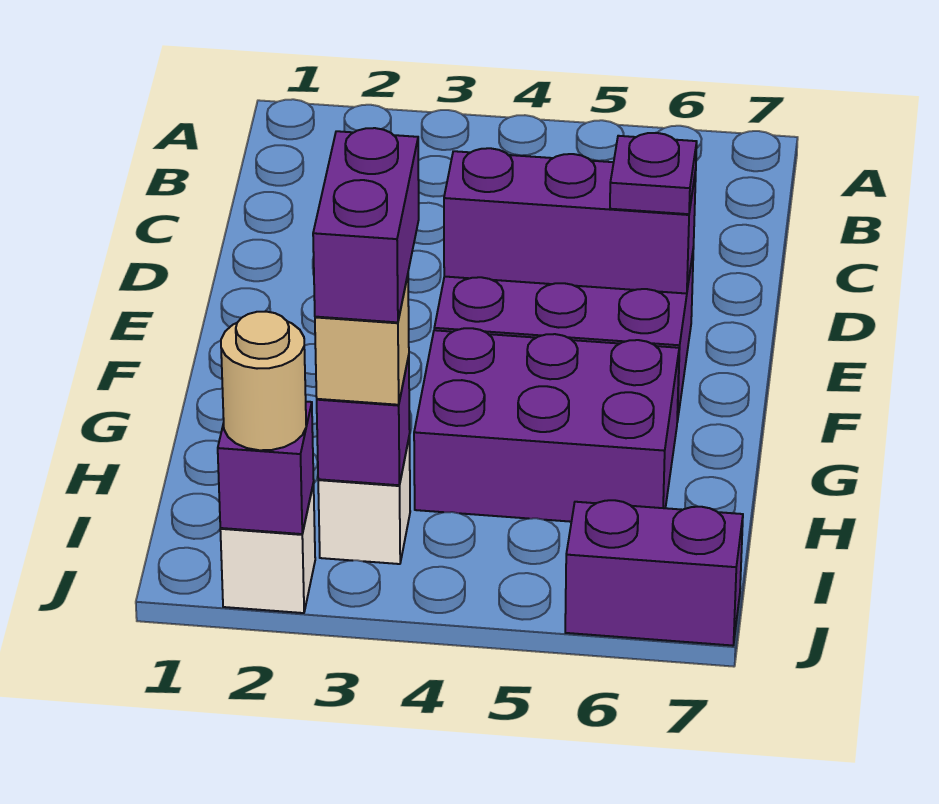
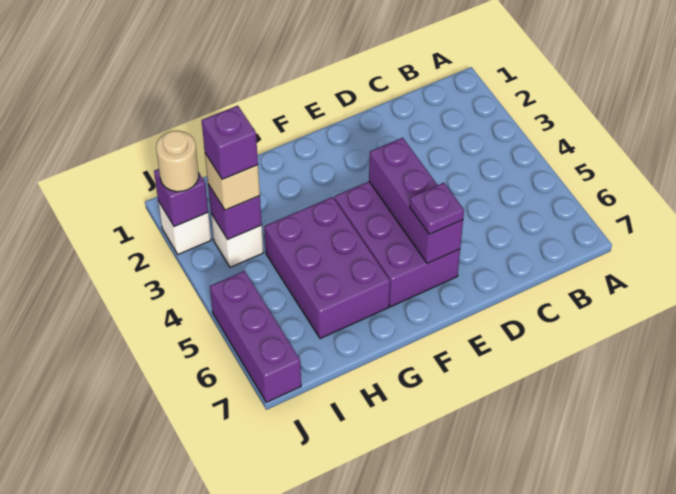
purple brick H3:I3 level 4 -> purple brick I3 level 4
purple brick J6:J7 level 1 -> purple brick J5:J7 level 1

